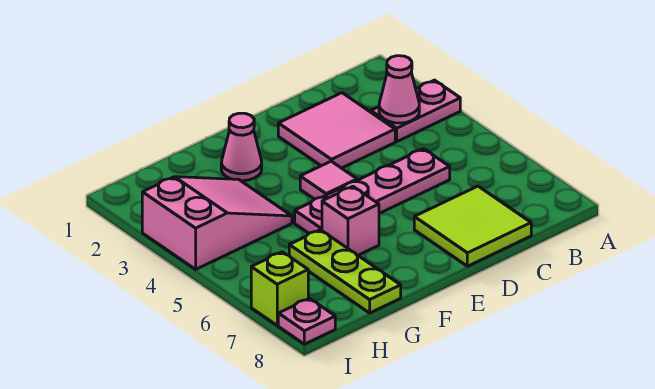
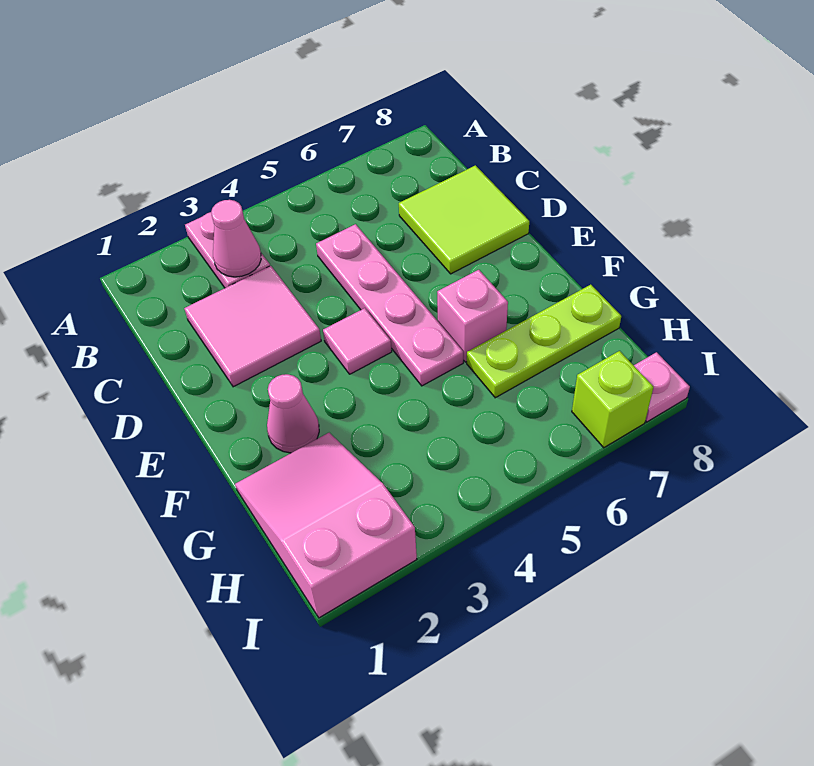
pink slope G3:I4 level 1 top I -> pink slope G1:I2 level 1 top I

